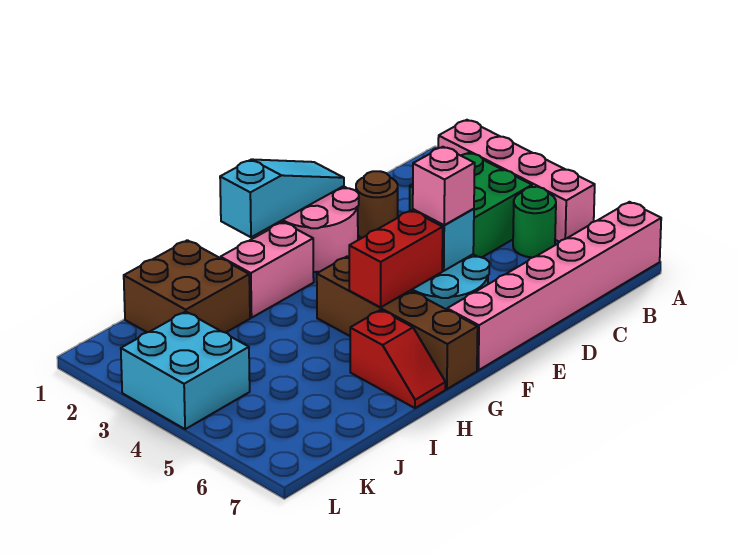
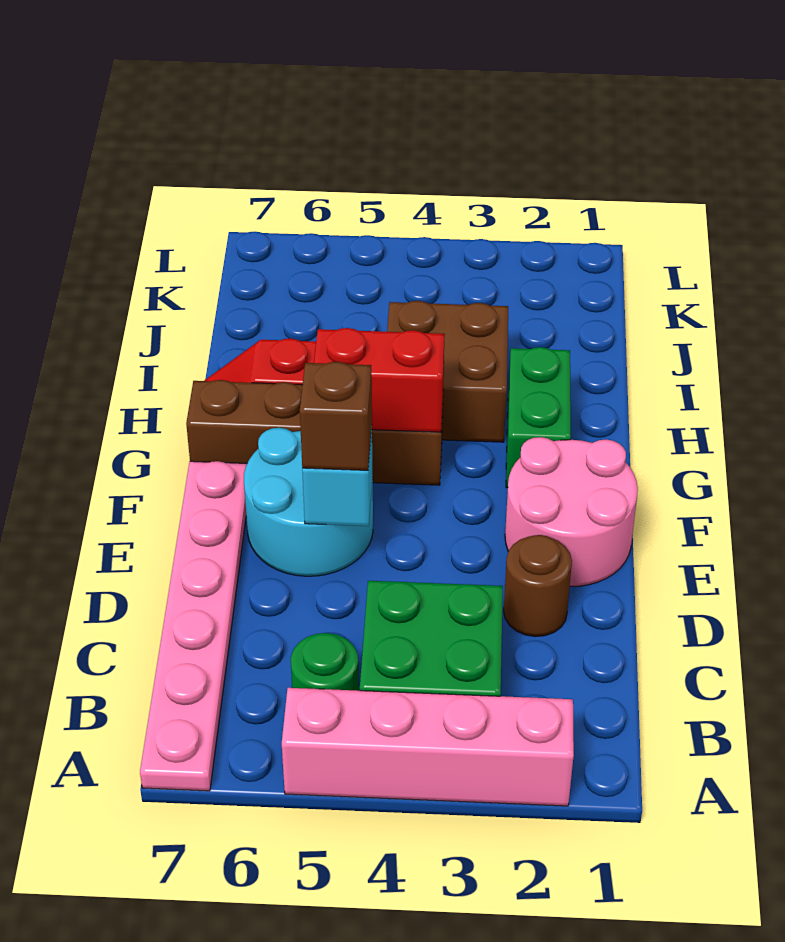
pink brick A7:F7 level 1 -> pink plate A7:F7 level 1
cyan slope E1:G1 level 2 top G -> none
pink brick E5 level 3 -> brown brick E5 level 3
red brick F5:G5 level 2 -> red brick G4:G5 level 2
pink brick G2:H2 level 1 -> green brick G2:H2 level 1
brown brick I1:J2 level 1 -> brown brick H3:I4 level 1
cyan brick K3:L4 level 1 -> none

